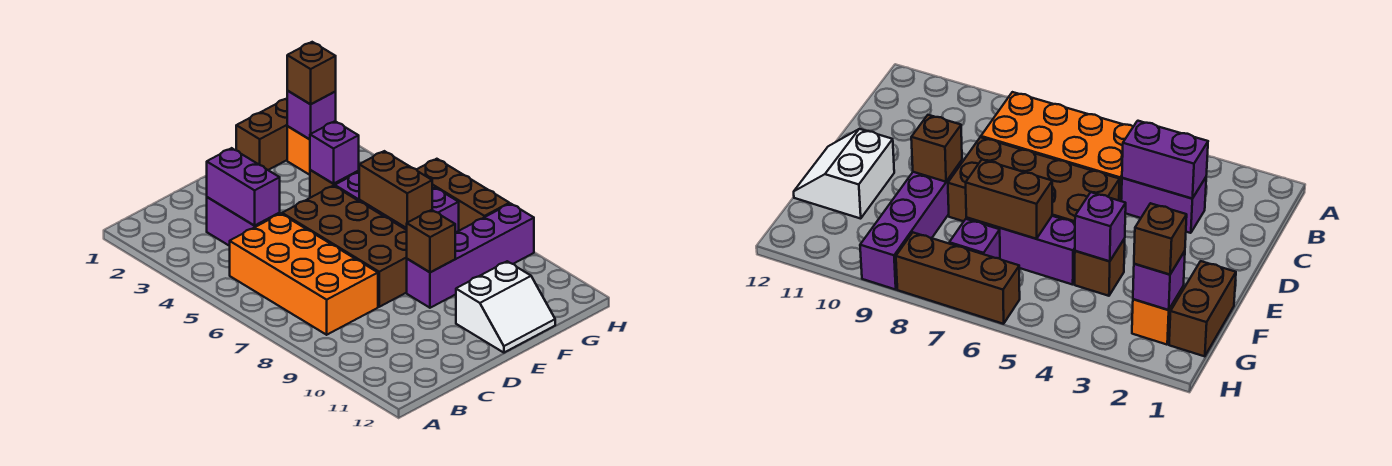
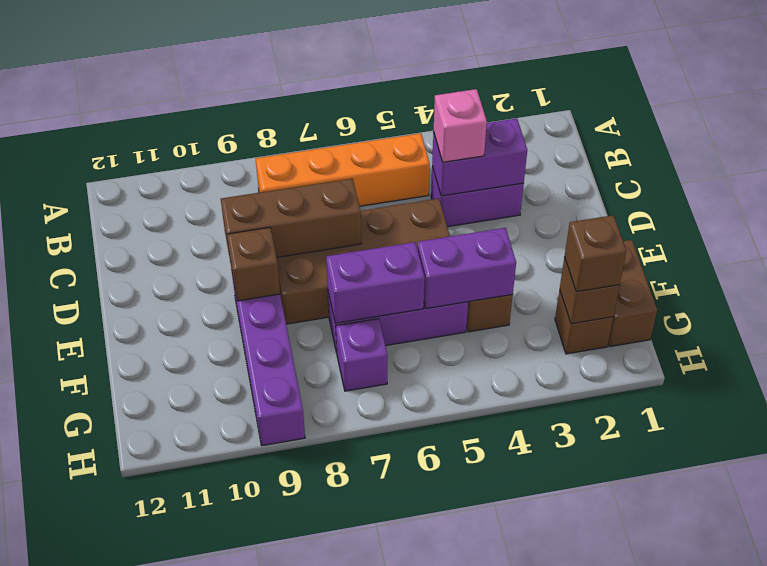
orange brick B5:C8 level 1 -> orange brick B5:B8 level 1
none -> pink brick C4 level 3
white slope E11:F12 level 1 top 11 -> none
purple brick F4 level 2 -> purple brick F4:F5 level 2
brown brick F6:F7 level 2 -> purple brick F6:F7 level 2
orange brick G2 level 1 -> brown brick G2 level 1
purple brick G2 level 2 -> brown brick G2 level 2
brown brick H6:H8 level 1 -> brown brick D7:D9 level 2

